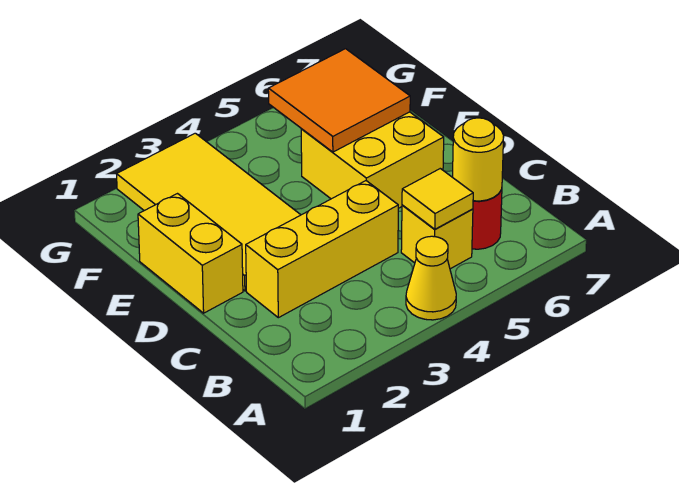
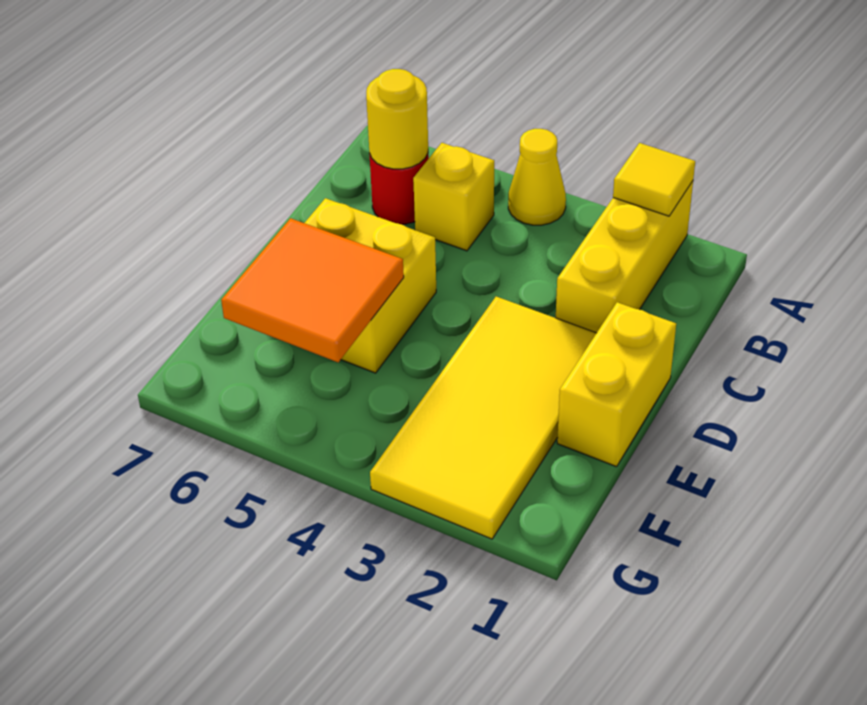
yellow tile B5 level 2 -> yellow tile A2 level 2
yellow brick C2:C4 level 1 -> yellow brick A2:C2 level 1

